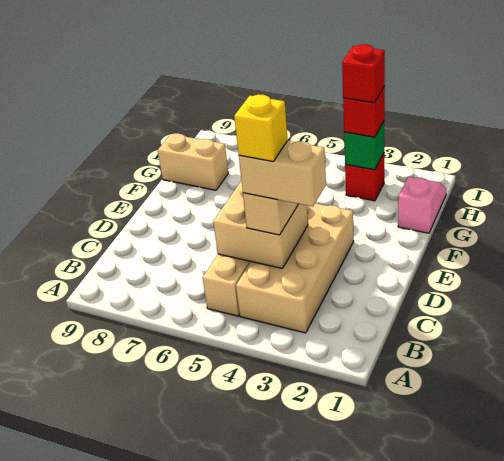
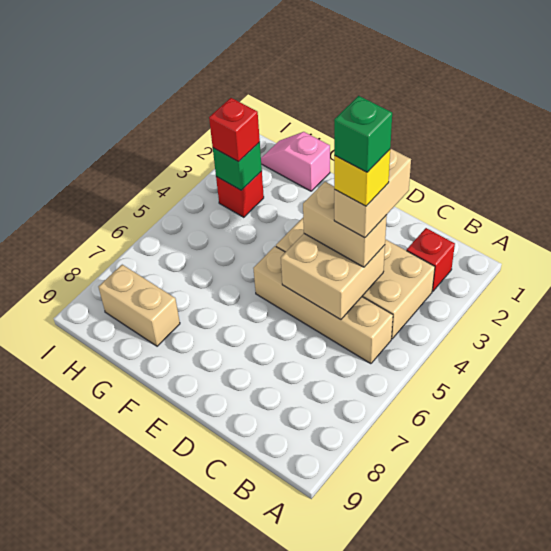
none -> green brick C4 level 6
tan brick G8:G9 level 1 -> tan brick G8:H8 level 1
red brick H3 level 4 -> red brick B2 level 1

